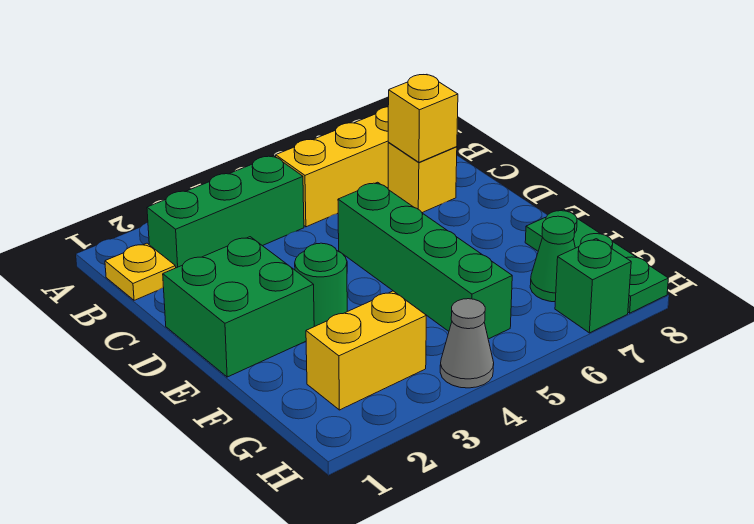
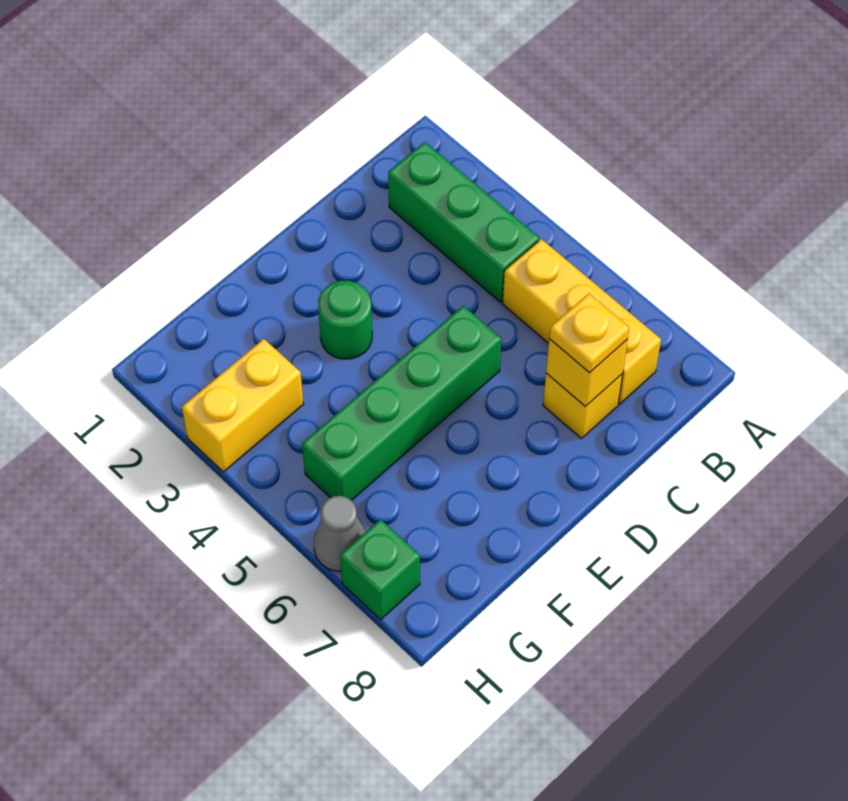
yellow plate B1 level 1 -> yellow plate C7 level 3
green brick D1:E2 level 1 -> none
green plate F8:H8 level 1 -> none
yellow brick G2:G3 level 1 -> yellow brick G3:H3 level 1
green cone G7 level 1 -> none
grey cone H4 level 1 -> grey cone H6 level 1

